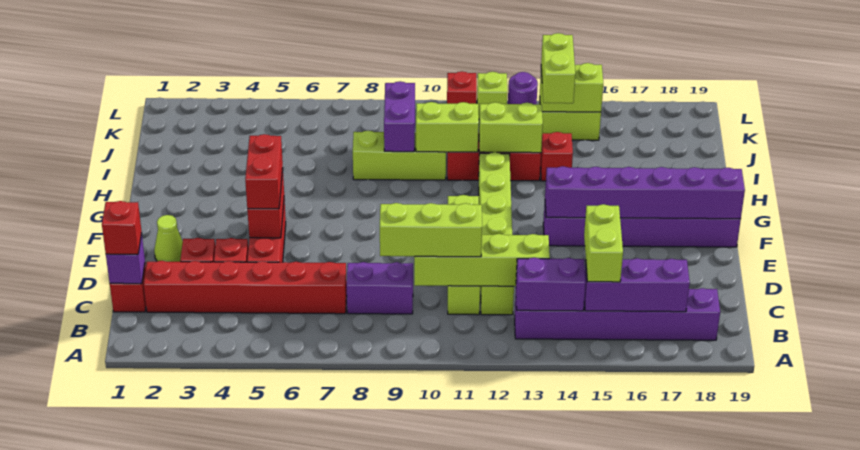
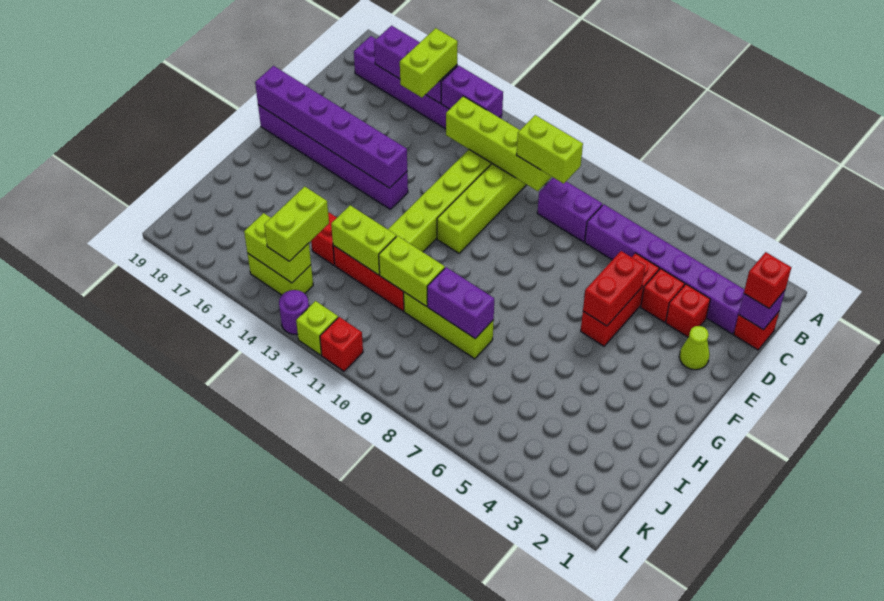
red brick C2:C7 level 1 -> purple brick C2:C7 level 1
lime brick C9:C11 level 3 -> lime brick C9:C10 level 3
red brick E5:F5 level 3 -> none
purple brick I9:J9 level 2 -> purple brick I8:I9 level 2

